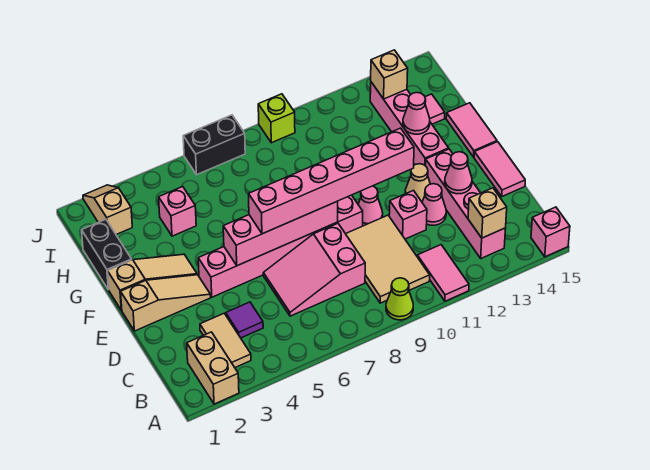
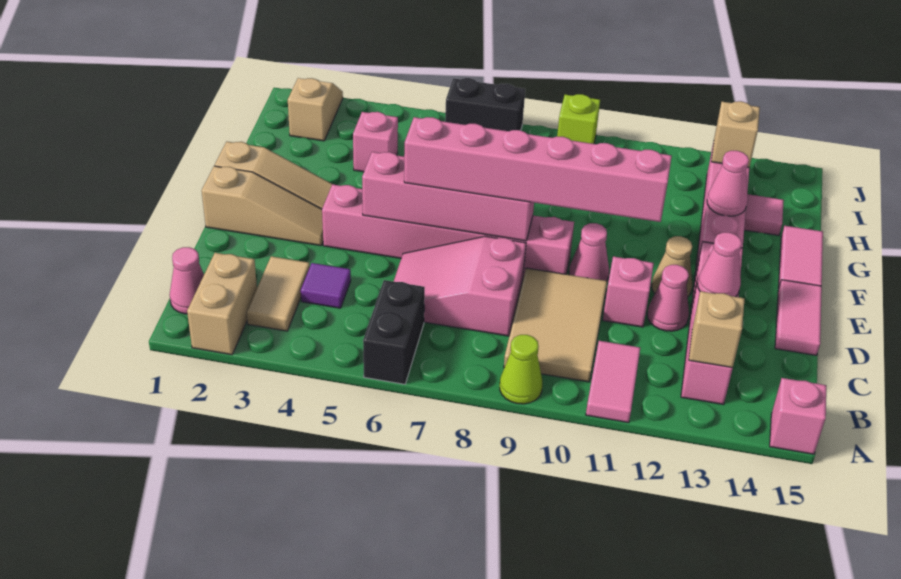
none -> pink cone B1 level 1
black brick G1:H1 level 1 -> black brick A6:B6 level 1

